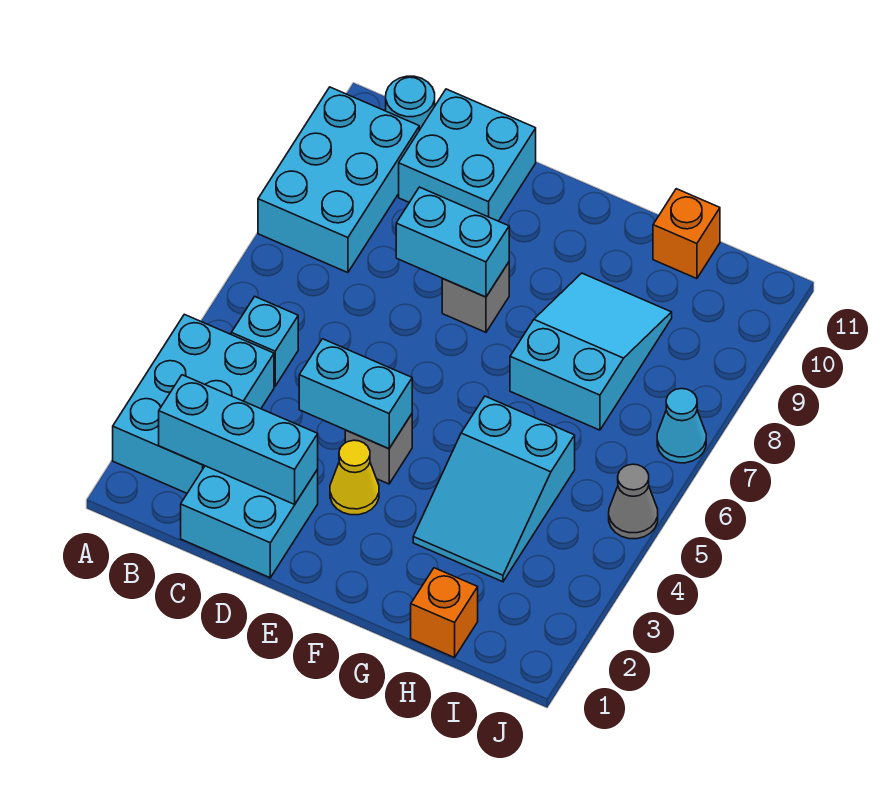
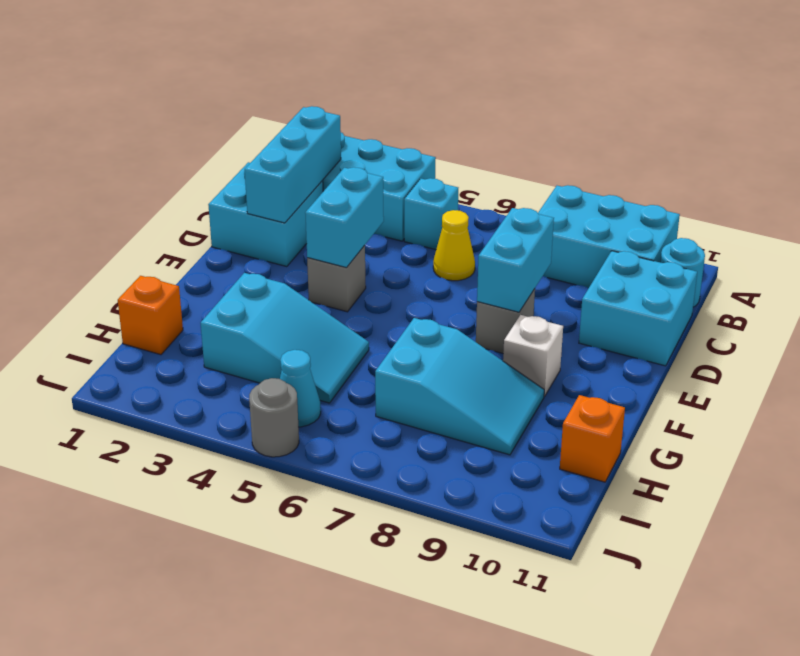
yellow cone E3 level 1 -> yellow cone C6 level 1
none -> white brick F9 level 1
cyan slope G3:H5 level 1 top 5 -> cyan slope G3:H5 level 1 top 3
grey cone J5 level 1 -> grey round brick J5 level 1
cyan cone J7 level 1 -> cyan cone I5 level 1

